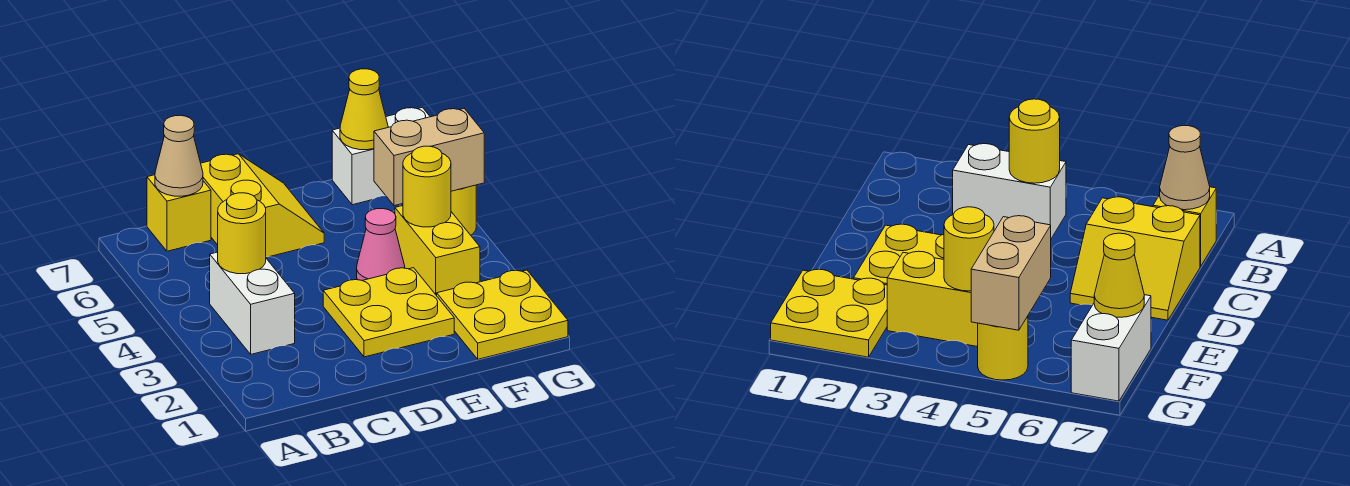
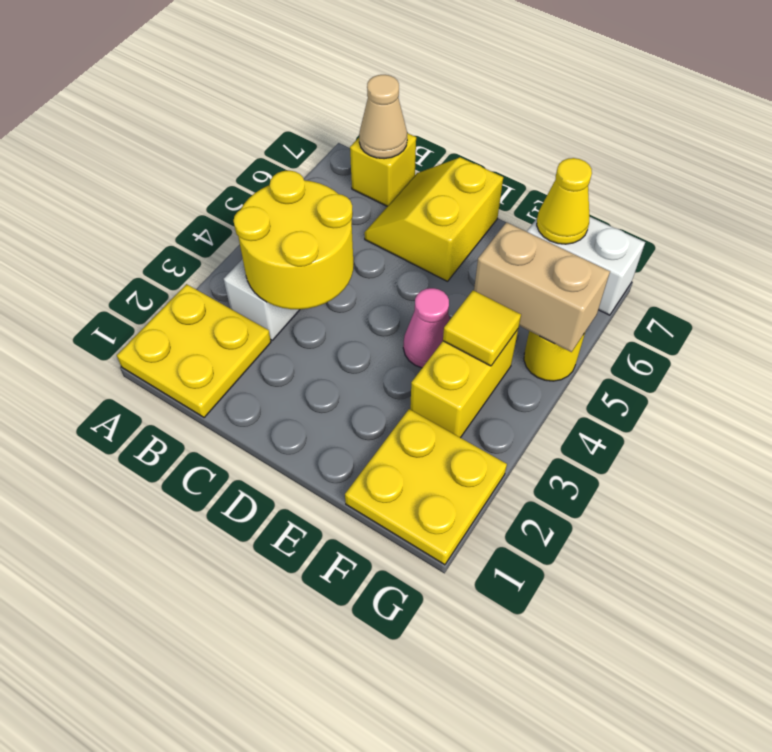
yellow round brick B4 level 2 -> yellow round brick B3:C4 level 2
yellow slope C6:D7 level 1 top C -> yellow slope C6:D7 level 1 top D
yellow plate D2:E3 level 1 -> yellow plate A1:B2 level 1
yellow round brick F4 level 2 -> yellow tile F4 level 2

